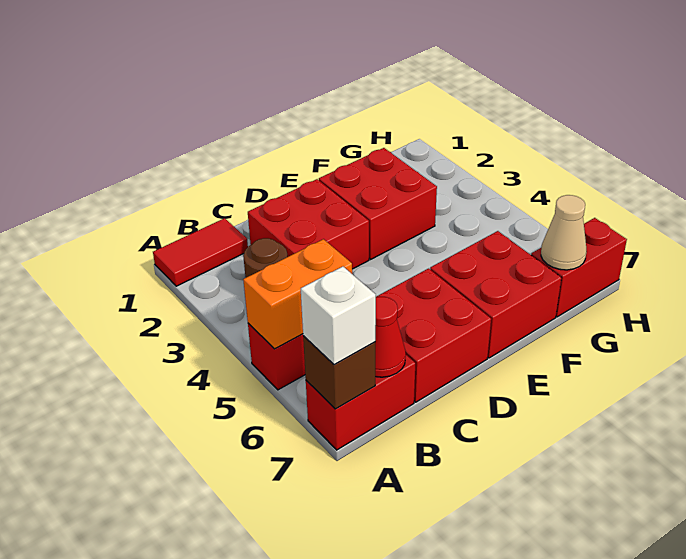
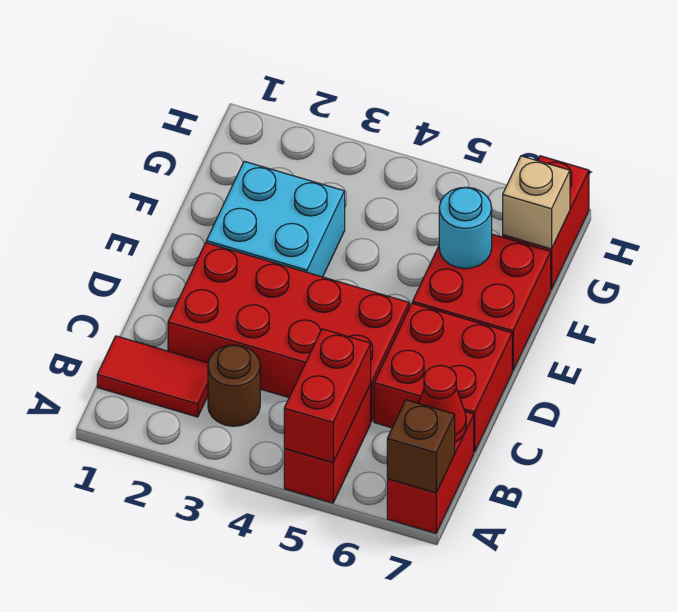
red tile A1:B1 level 1 -> red tile B1:B2 level 1
orange brick A5:B5 level 2 -> red brick A5:B5 level 2
white brick A7 level 3 -> none
red brick C2:D3 level 1 -> red brick C2:D5 level 1
red brick E2:F3 level 1 -> cyan brick E2:F3 level 1
none -> cyan round brick F6 level 2
tan cone G7 level 2 -> tan brick G7 level 2

